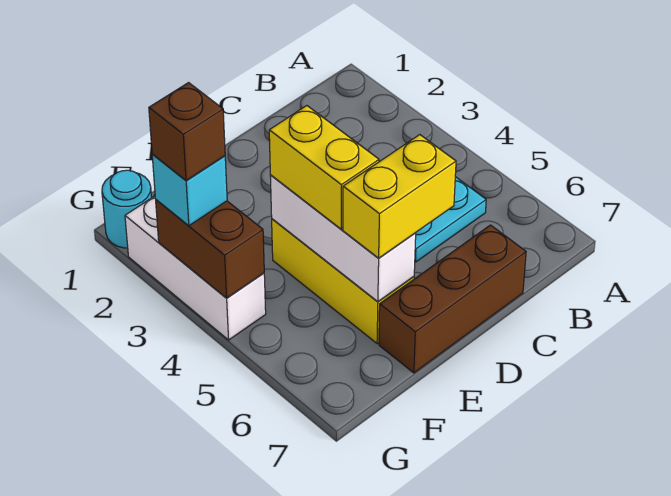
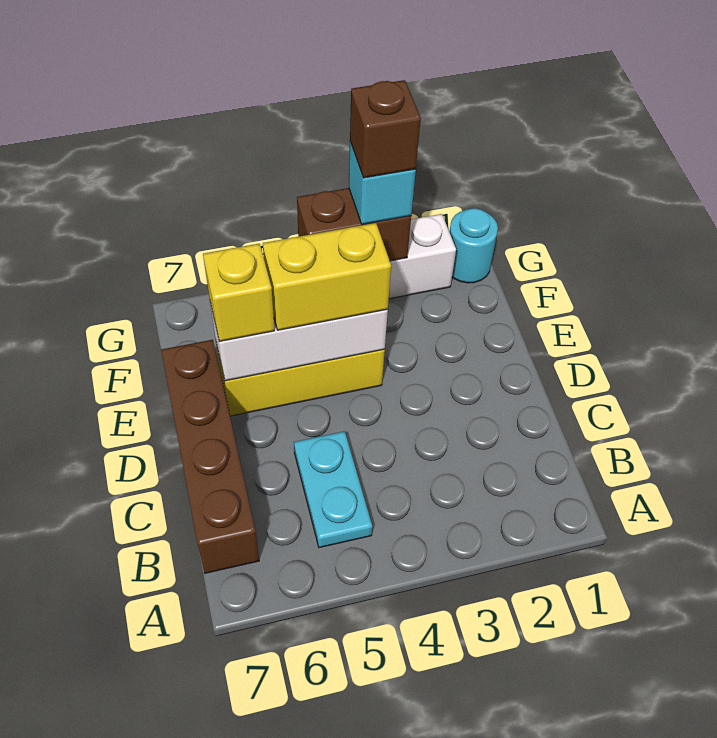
brown brick C7:E7 level 1 -> brown brick B7:E7 level 1
yellow brick D6:E6 level 3 -> yellow brick E6 level 3

